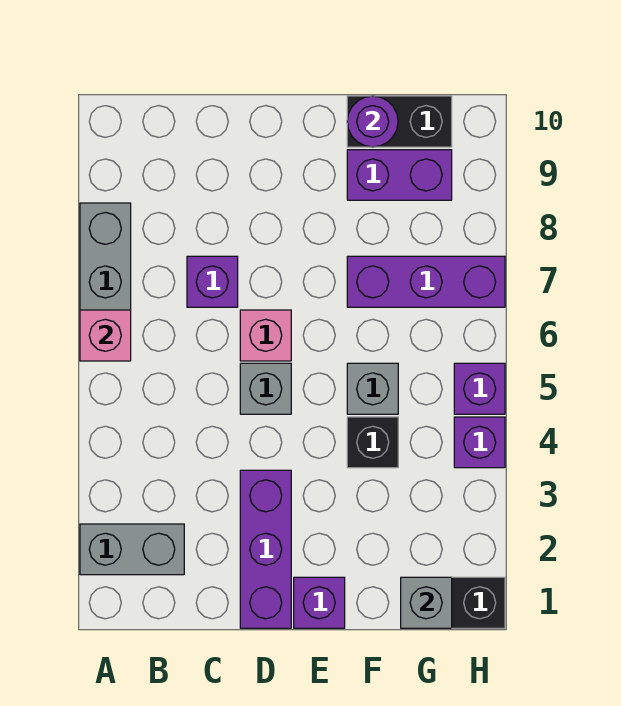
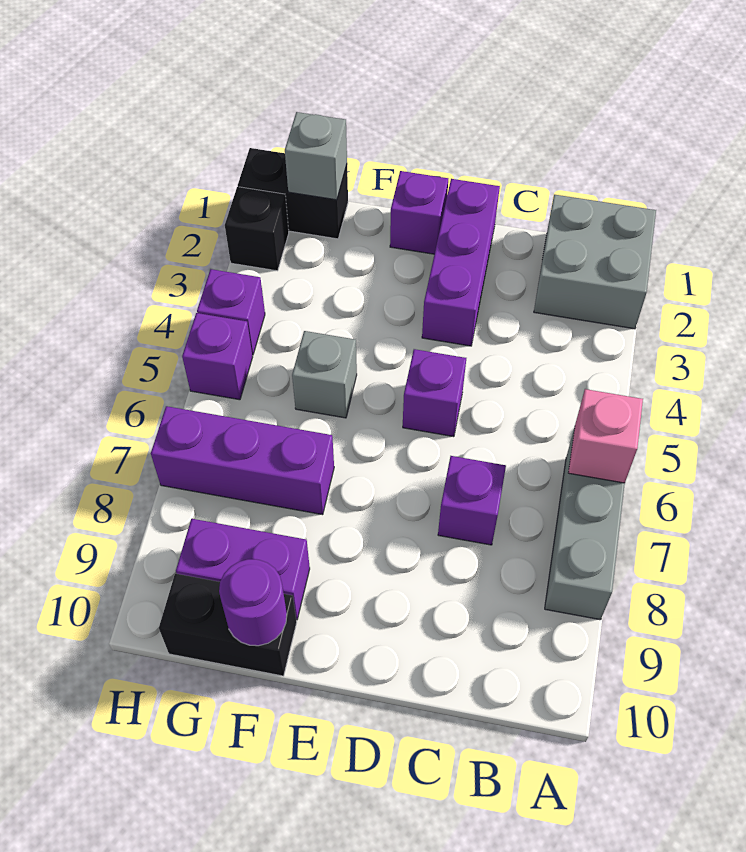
grey brick A2:B2 level 1 -> grey brick A1:B2 level 1
grey brick D5 level 1 -> purple brick D5 level 1
pink brick D6 level 1 -> none
black brick F4 level 1 -> black brick H2 level 1

